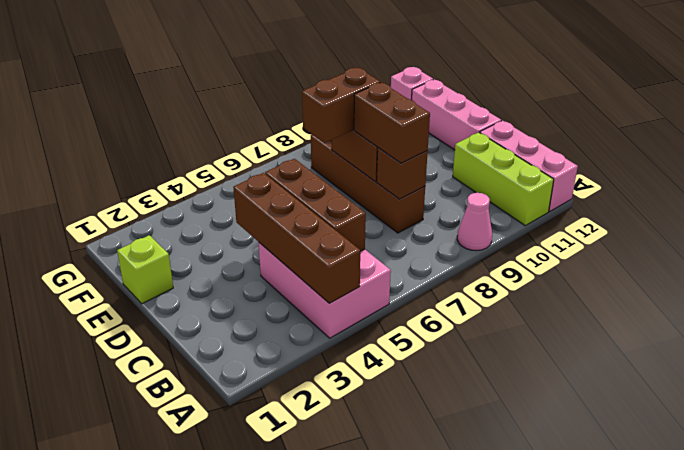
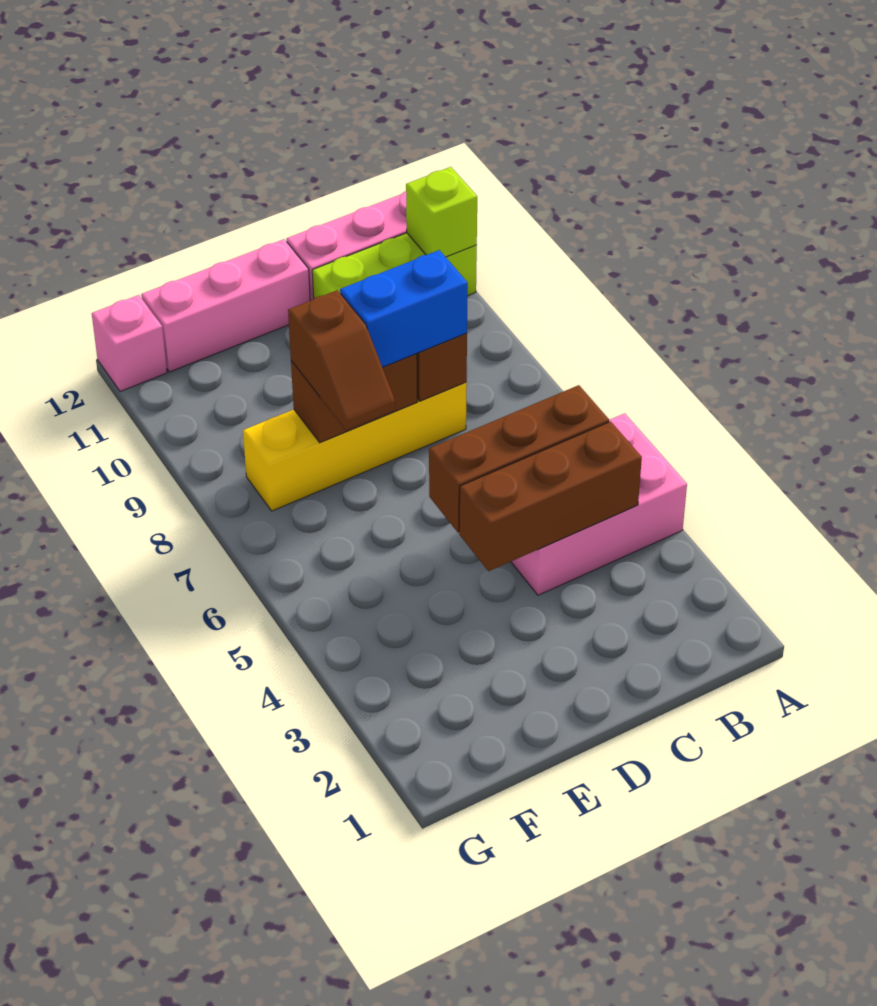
brown brick A4:D4 level 2 -> brown brick B4:D4 level 2
pink cone A9 level 1 -> none
brown brick C8:F8 level 1 -> yellow brick C8:F8 level 1
brown brick C8:D8 level 3 -> blue brick C8:D8 level 3
lime brick E1 level 1 -> lime brick A11 level 2
brown brick E7:E8 level 3 -> brown slope E7:E8 level 3 top 8

